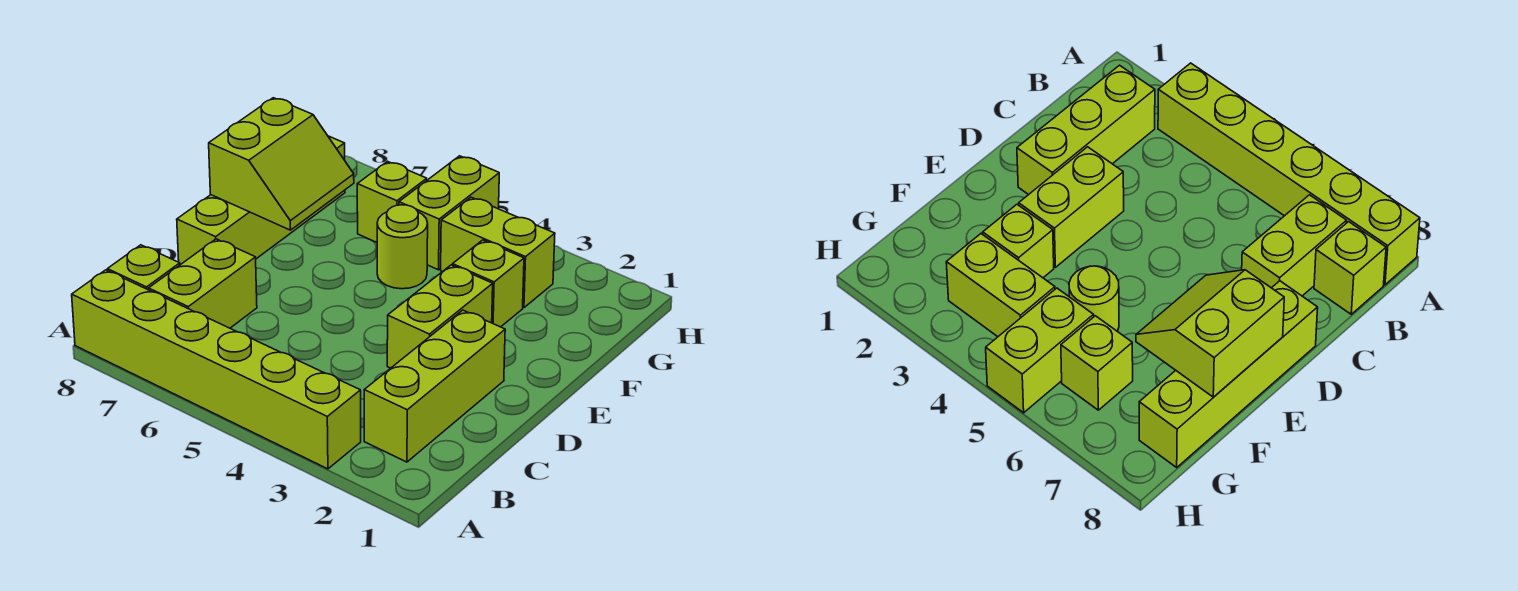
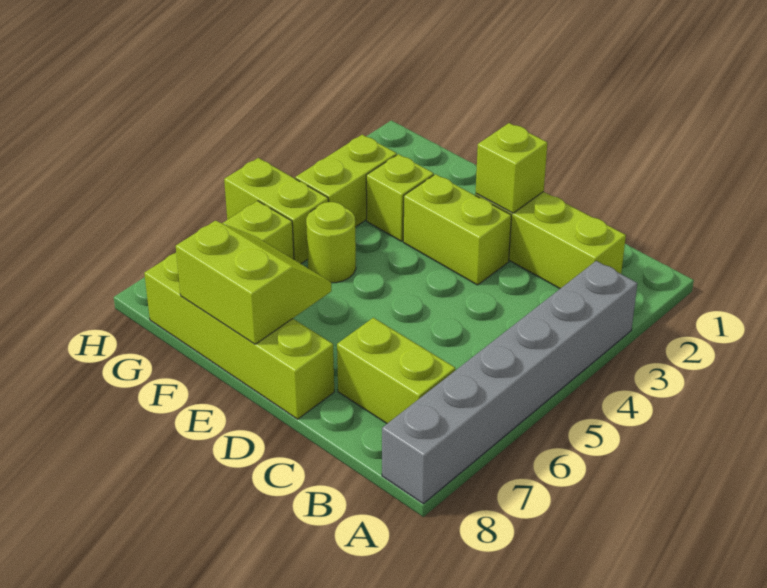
lime brick A3:A8 level 1 -> grey brick A3:A8 level 1
lime brick B8 level 1 -> lime brick D2 level 2

